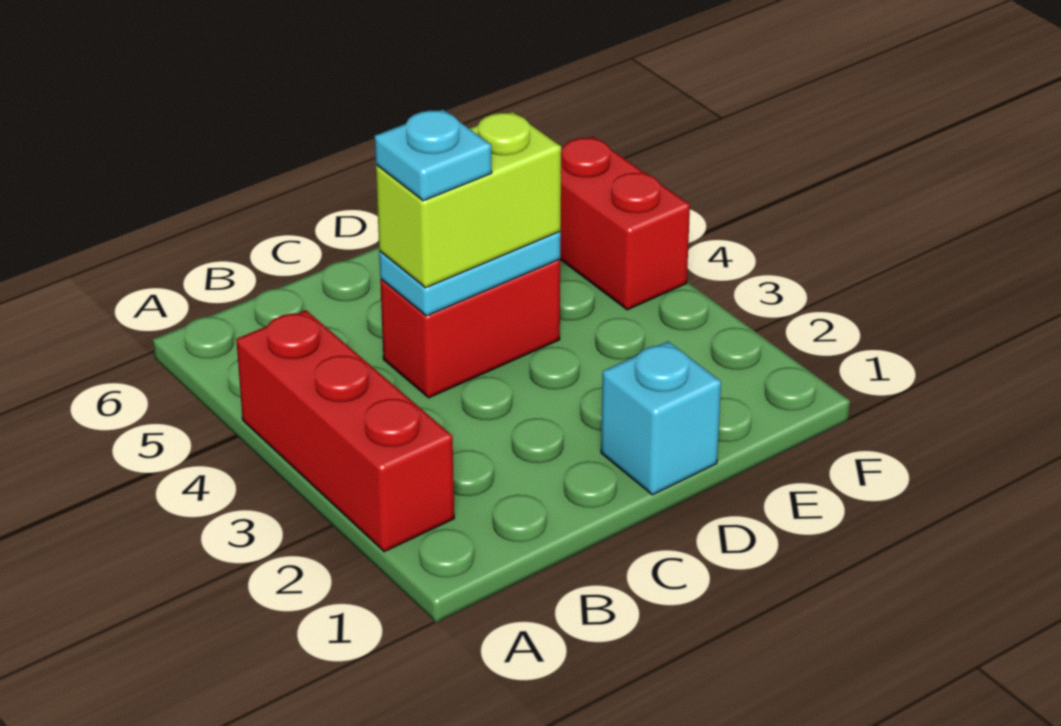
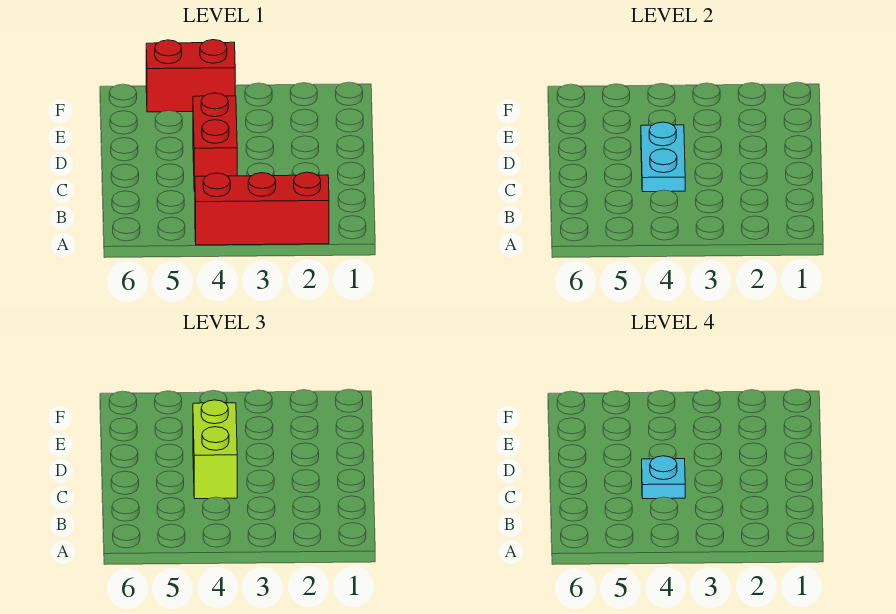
cyan brick D1 level 1 -> none

